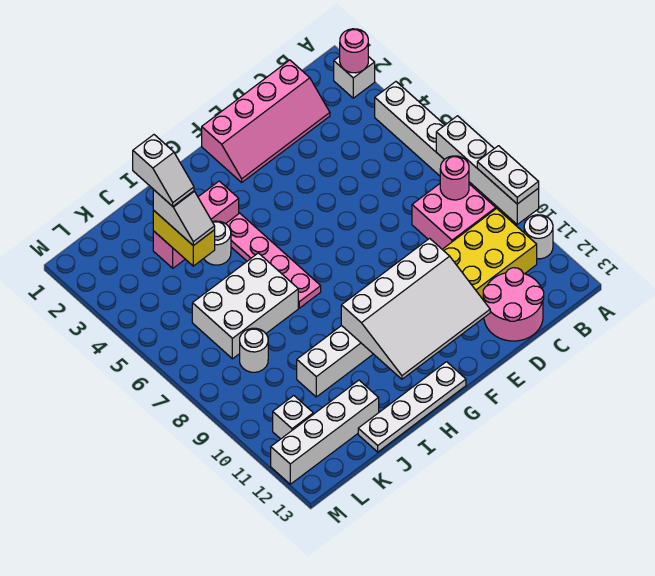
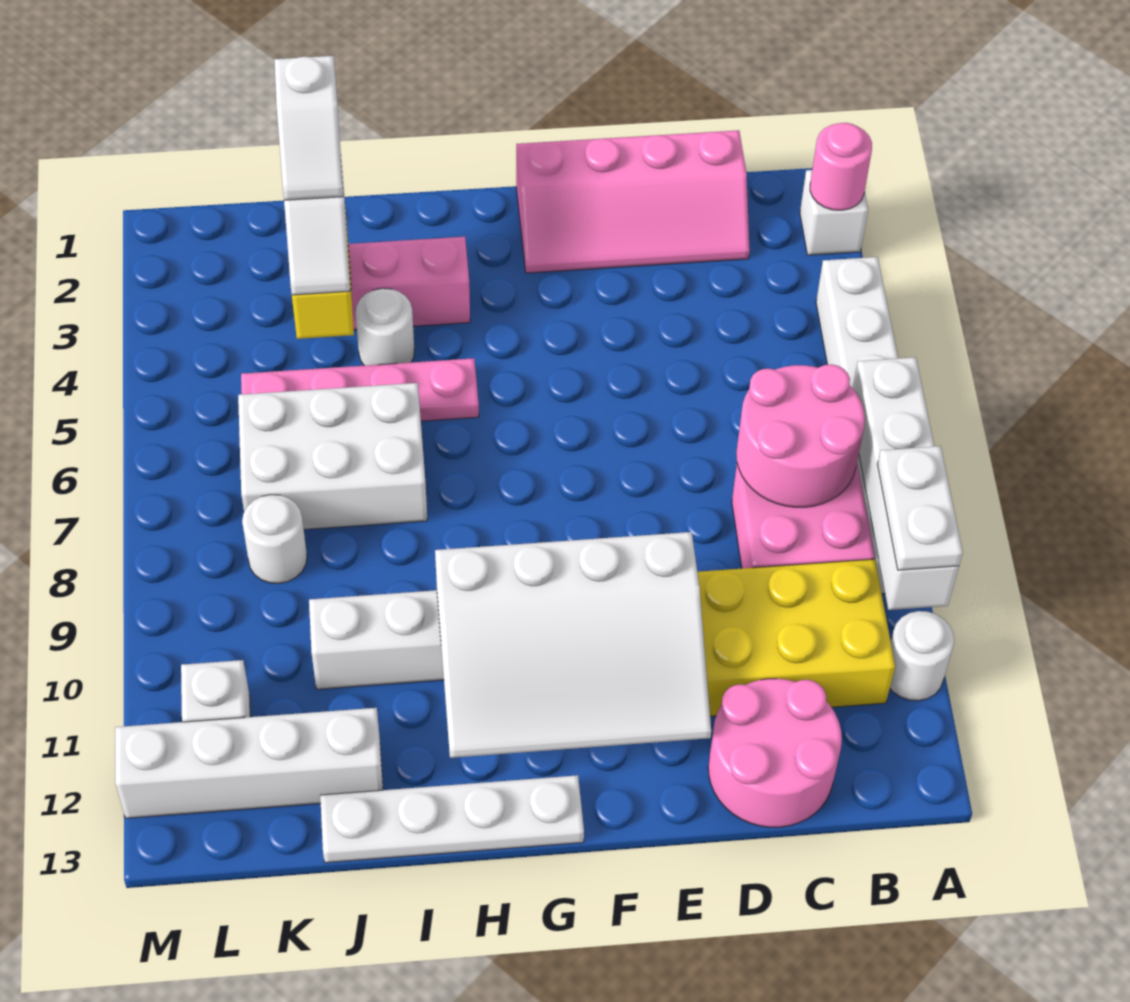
pink round brick B8 level 2 -> pink round brick B7:C8 level 2
pink plate H4:H7 level 1 -> pink plate H5:K5 level 1

